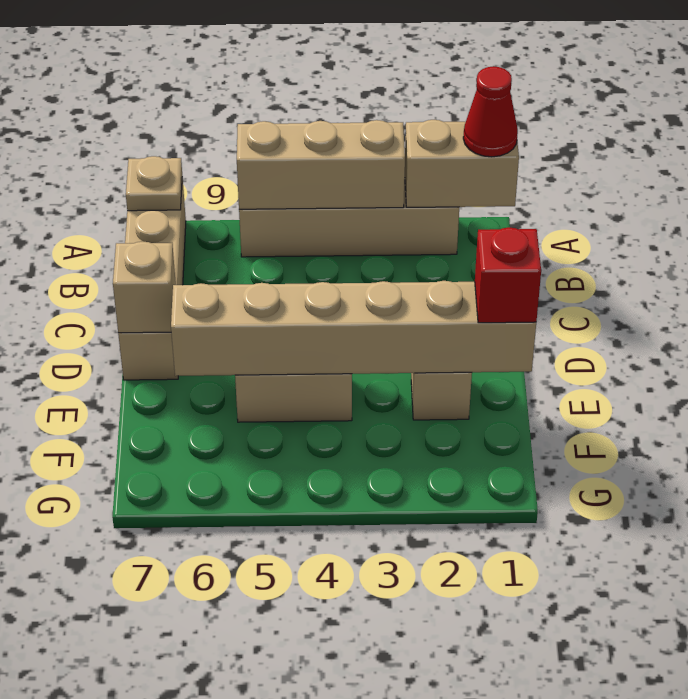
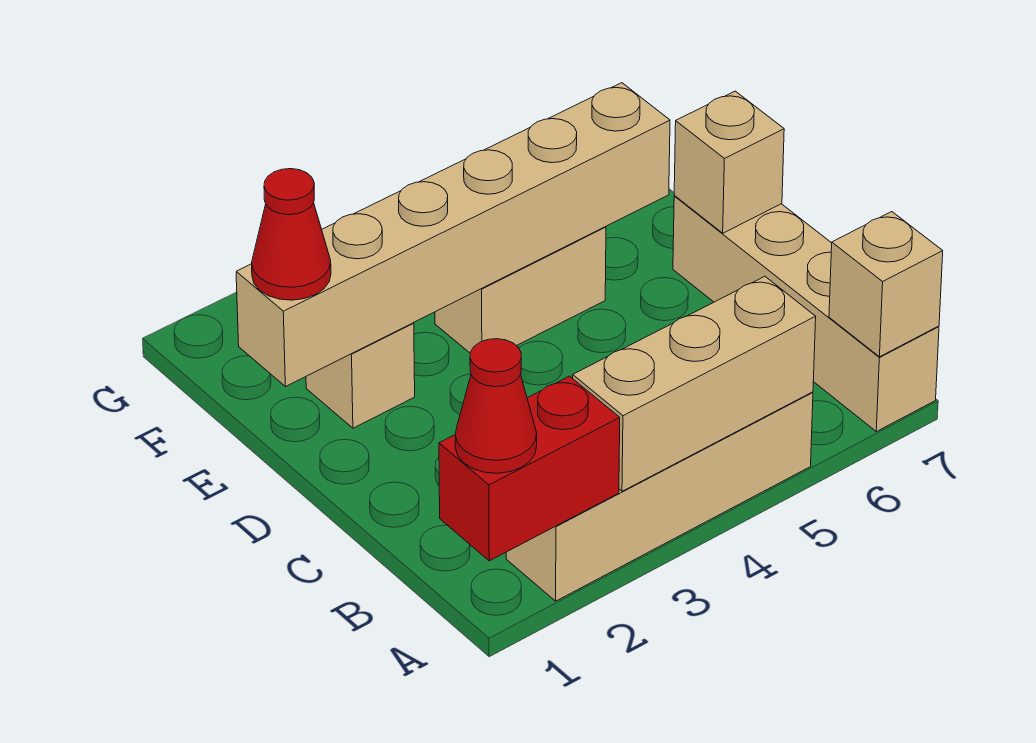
tan brick A1:A2 level 2 -> red brick A1:A2 level 2
tan plate A7 level 2 -> tan brick A7 level 2
red brick E1 level 3 -> red cone E1 level 3

